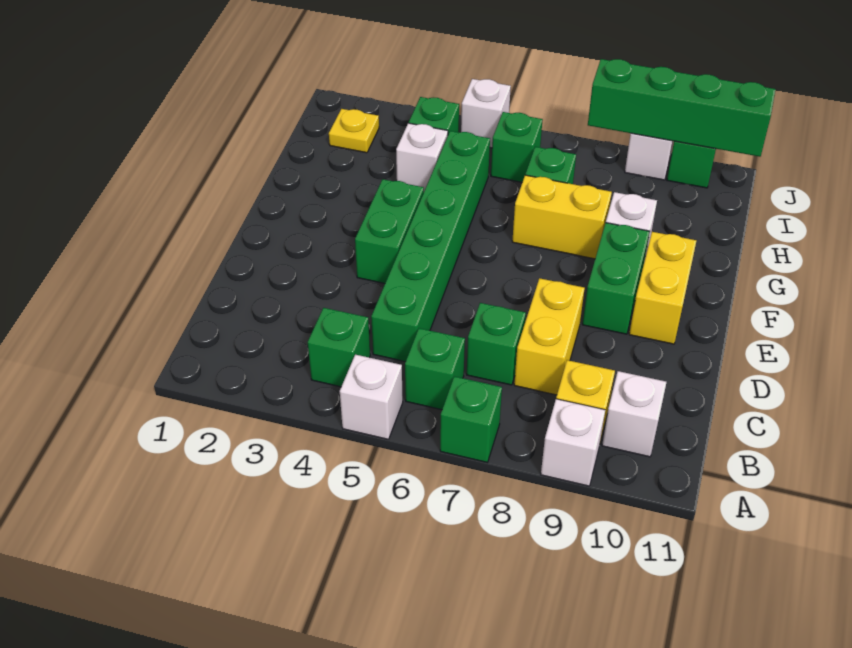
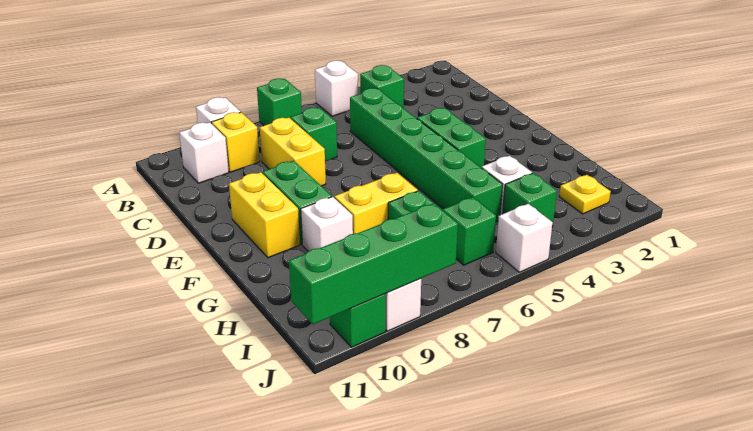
green brick B6 level 1 -> none

